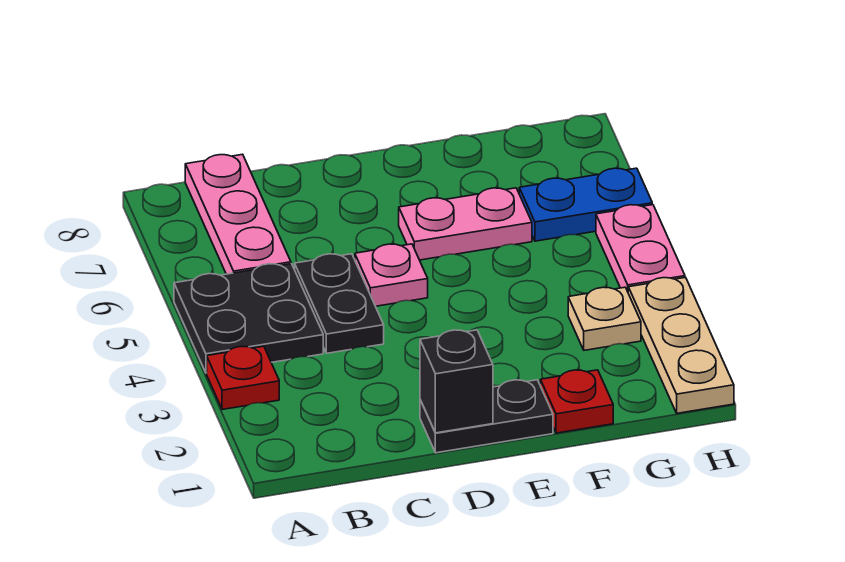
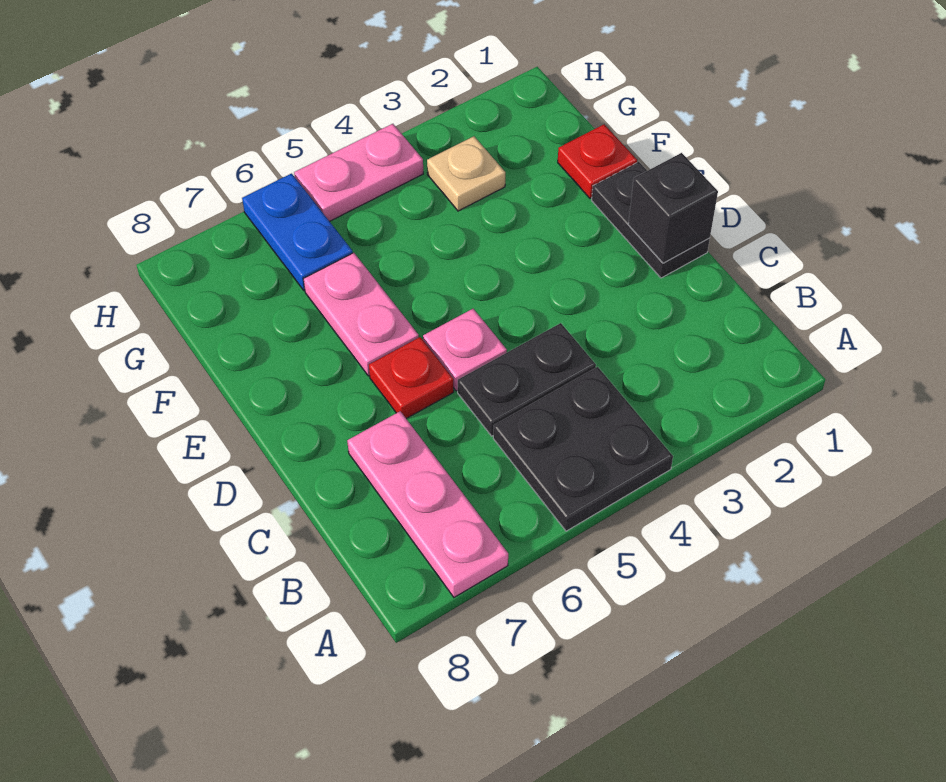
red plate A3 level 1 -> red plate D6 level 1
pink plate B6:B8 level 1 -> pink plate A7:C7 level 1
tan plate H1:H3 level 1 -> none

